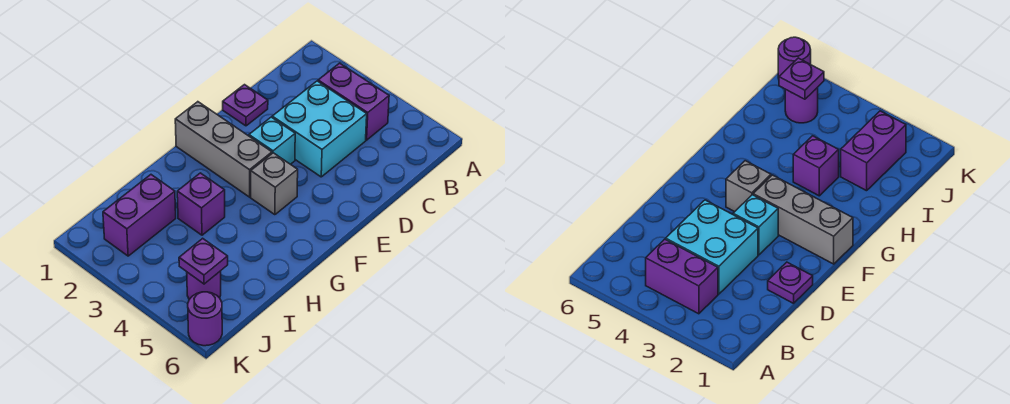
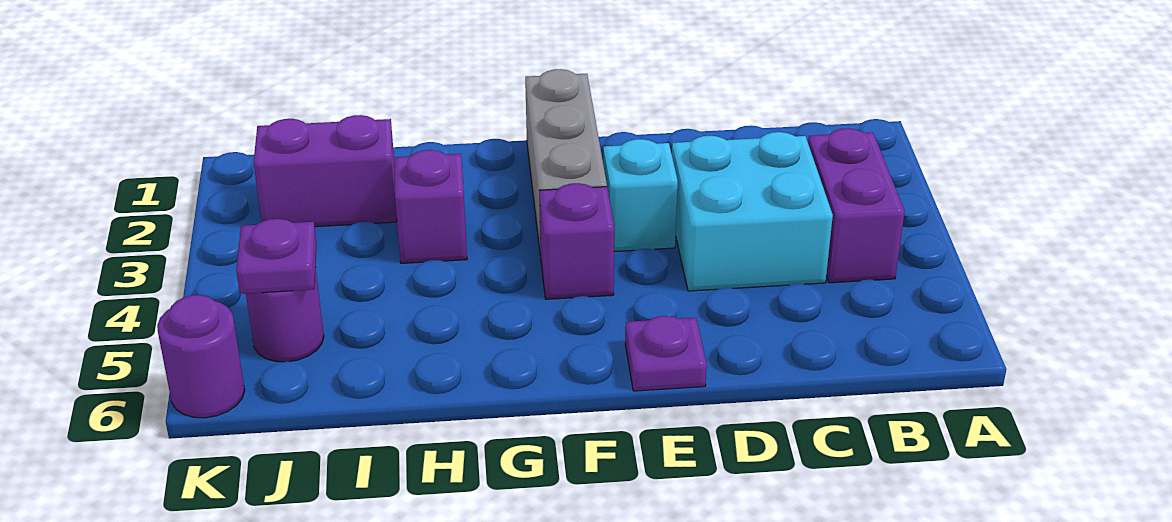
purple plate D1 level 1 -> purple plate E6 level 1
grey brick F4 level 1 -> purple brick F4 level 1

